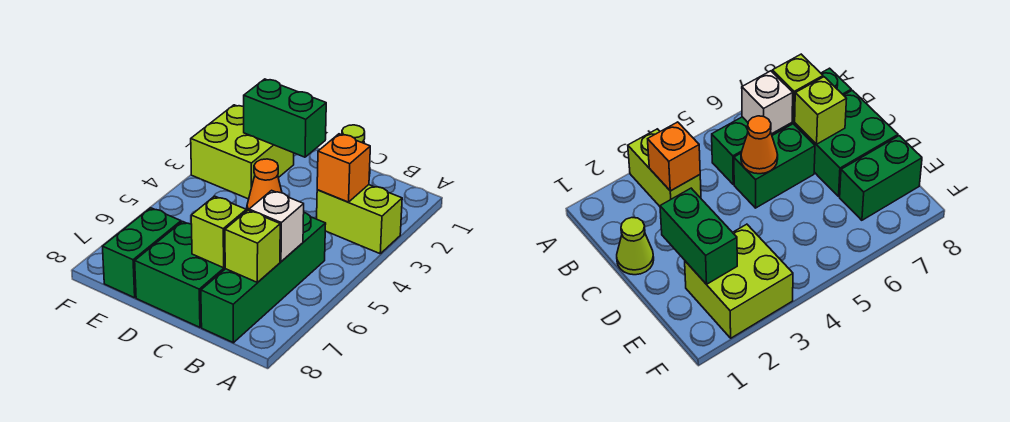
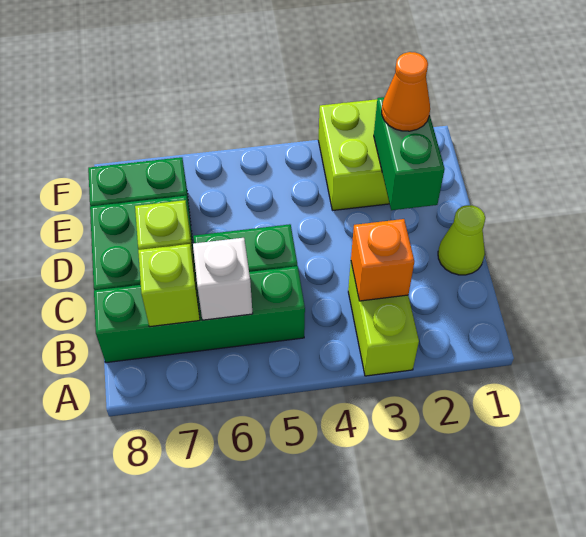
orange cone C5 level 2 -> orange cone E2 level 3

